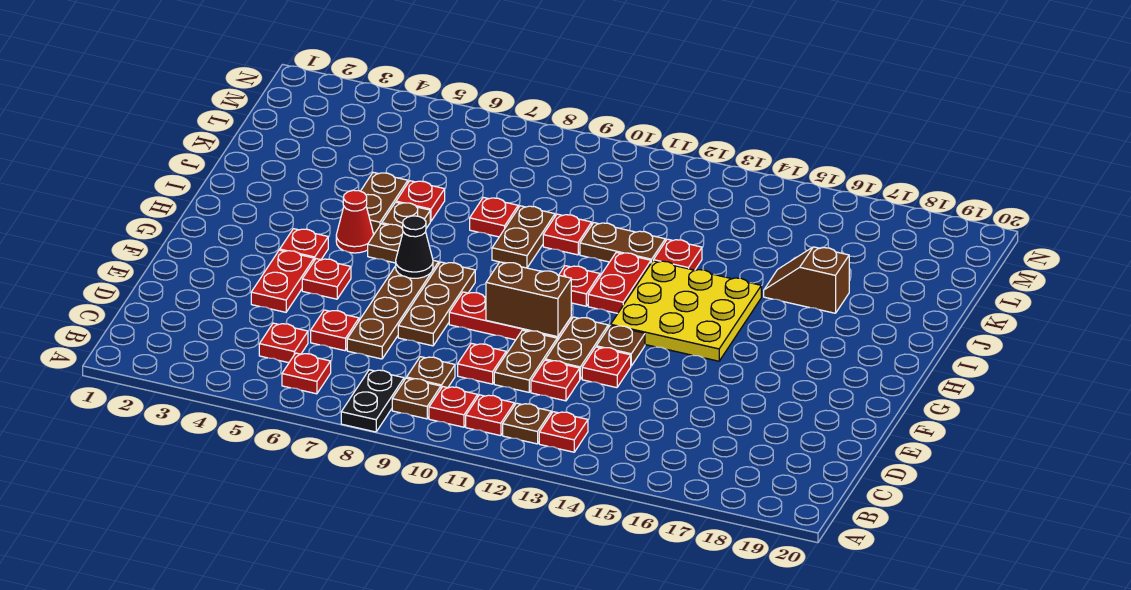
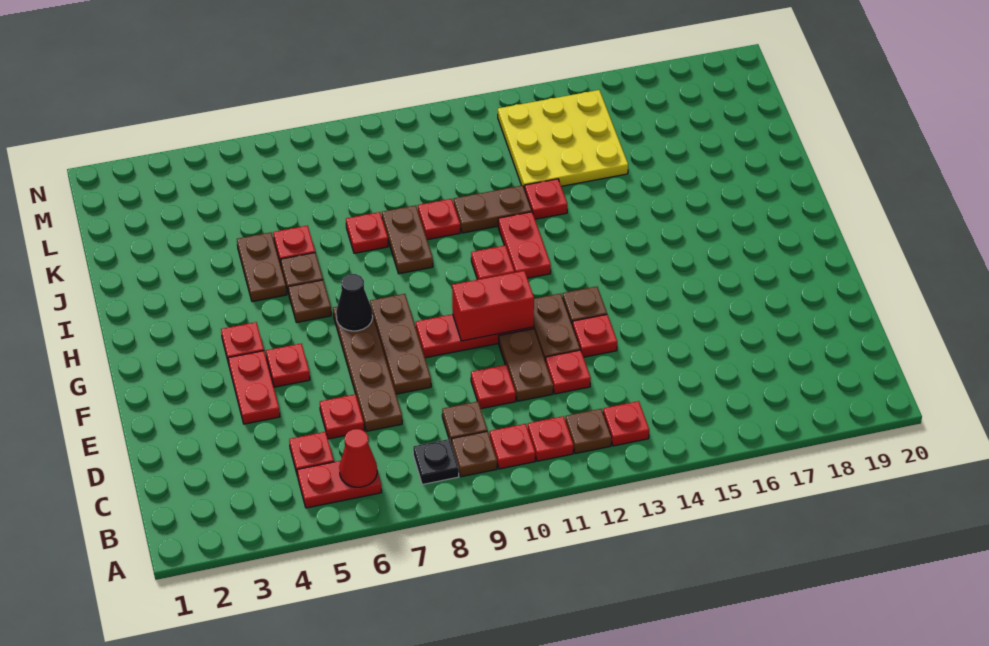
black plate A8:B8 level 1 -> black plate B8 level 1
red plate B6 level 1 -> red plate B5:B6 level 1
brown brick F10:F11 level 2 -> red brick F10:F11 level 2
yellow plate G13:I15 level 1 -> yellow plate K13:M15 level 1
red cone H5 level 1 -> red cone B6 level 2
brown slope J16:J17 level 1 top 17 -> none

